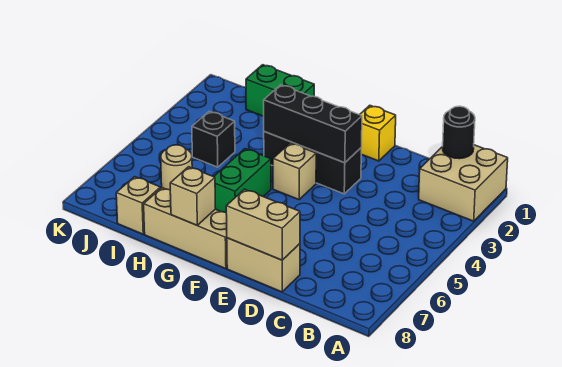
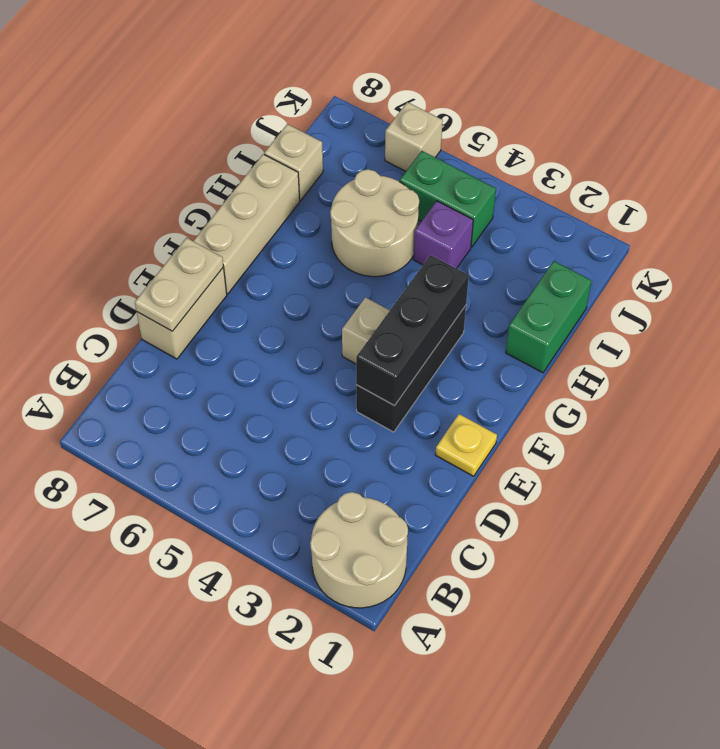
tan brick A1:B2 level 1 -> tan round brick A1:B2 level 1
black round brick B1 level 2 -> none
tan brick D8:E8 level 2 -> tan plate D8:E8 level 2
yellow brick E1 level 1 -> yellow plate E1 level 1
green brick G5:G6 level 1 -> green brick J4:J5 level 1
tan brick G8 level 2 -> tan brick K6 level 1
black brick I4 level 1 -> purple brick I4 level 1
tan round brick I6 level 1 -> tan round brick H5:I6 level 1

